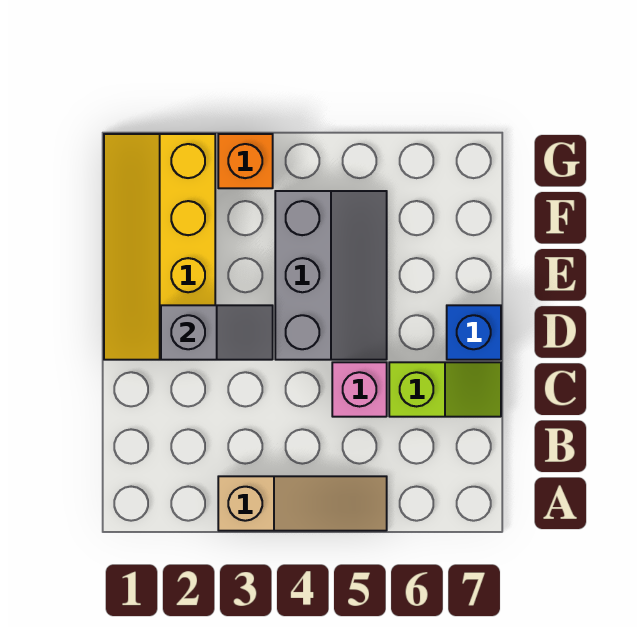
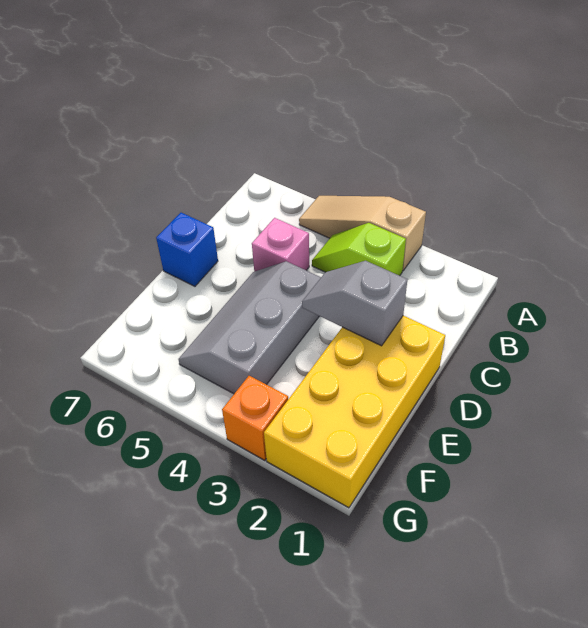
lime slope C6:C7 level 1 top 6 -> lime slope B3:B4 level 1 top 3
yellow slope D1:G2 level 1 top 2 -> yellow brick D1:G2 level 1

